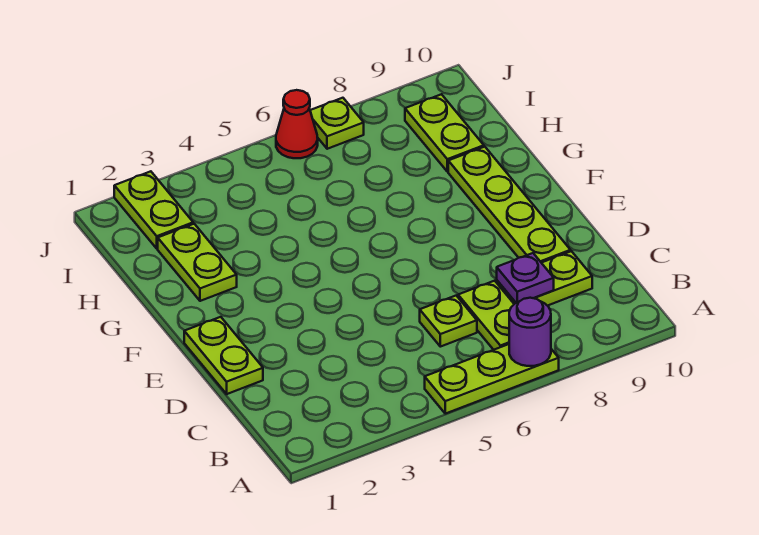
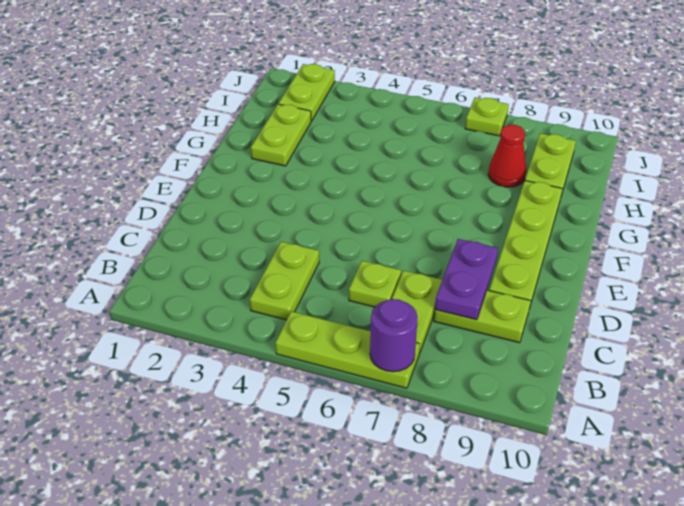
purple plate C8 level 2 -> purple plate C8:D8 level 2
lime plate D1:E1 level 1 -> lime plate B4:C4 level 1
red cone J6 level 1 -> red cone H8 level 1

